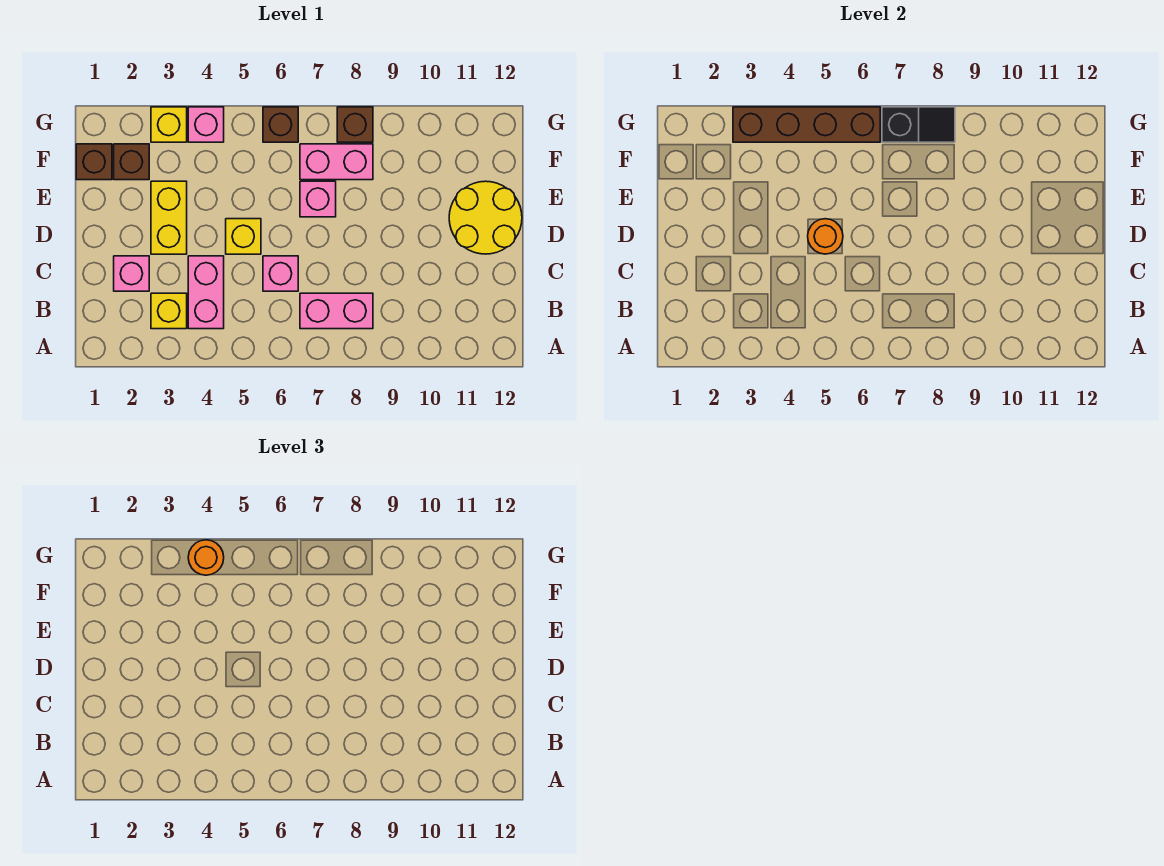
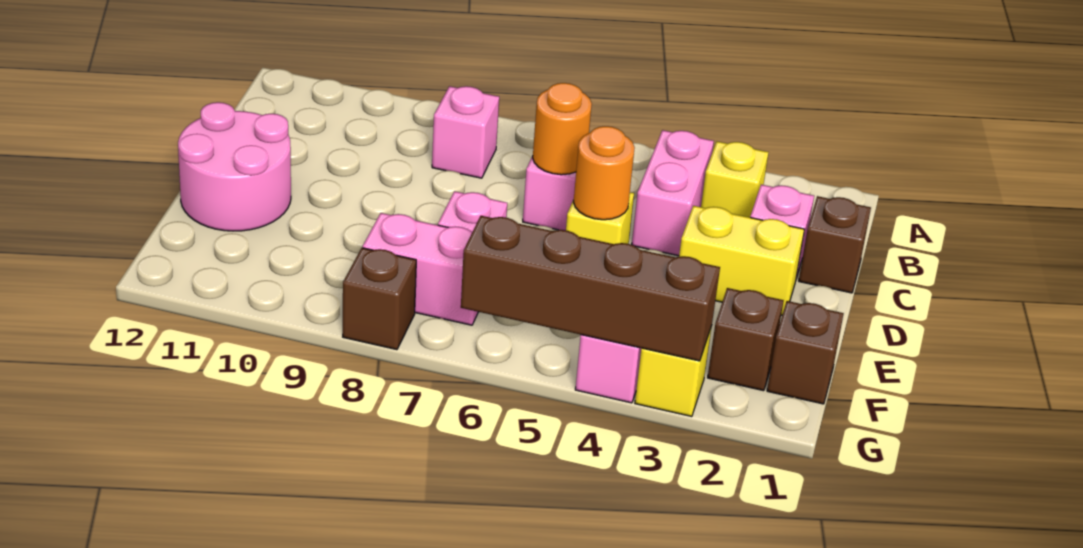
pink brick B7:B8 level 1 -> pink brick B8 level 1
yellow brick D3:E3 level 1 -> yellow brick D2:D3 level 1
yellow round brick D11:E12 level 1 -> pink round brick D11:E12 level 1
orange round brick G4 level 3 -> orange round brick C6 level 2
brown brick G6 level 1 -> brown brick C1 level 1
black slope G7:G8 level 2 top 7 -> none

